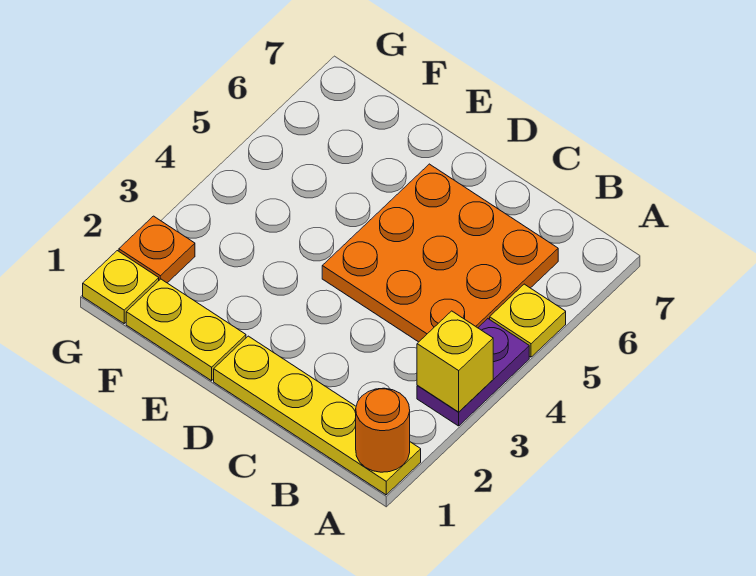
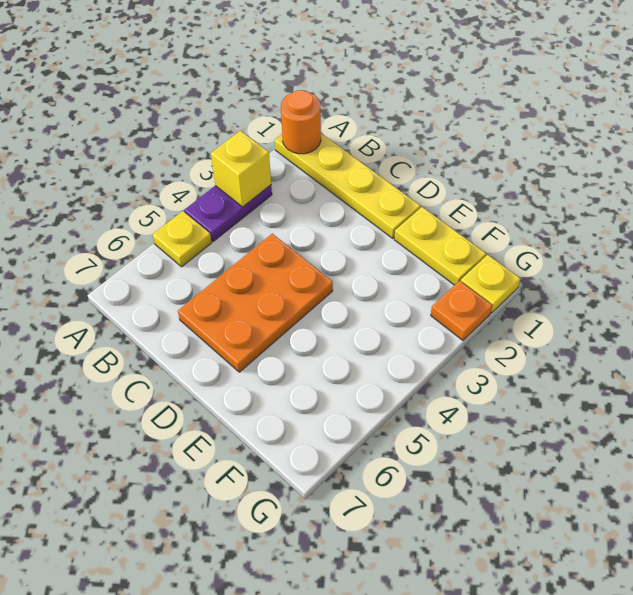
orange plate B4:D6 level 1 -> orange plate C4:D6 level 1

